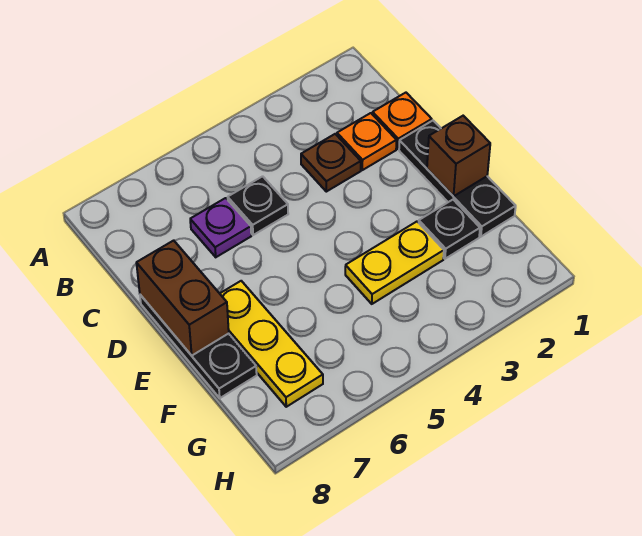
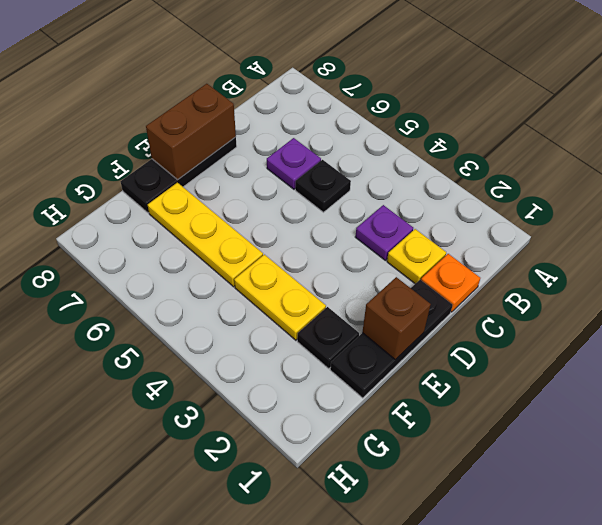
orange plate C2 level 1 -> yellow plate C2 level 1
brown plate C3 level 1 -> purple plate C3 level 1
yellow plate E7:G7 level 1 -> yellow plate F5:F7 level 1

